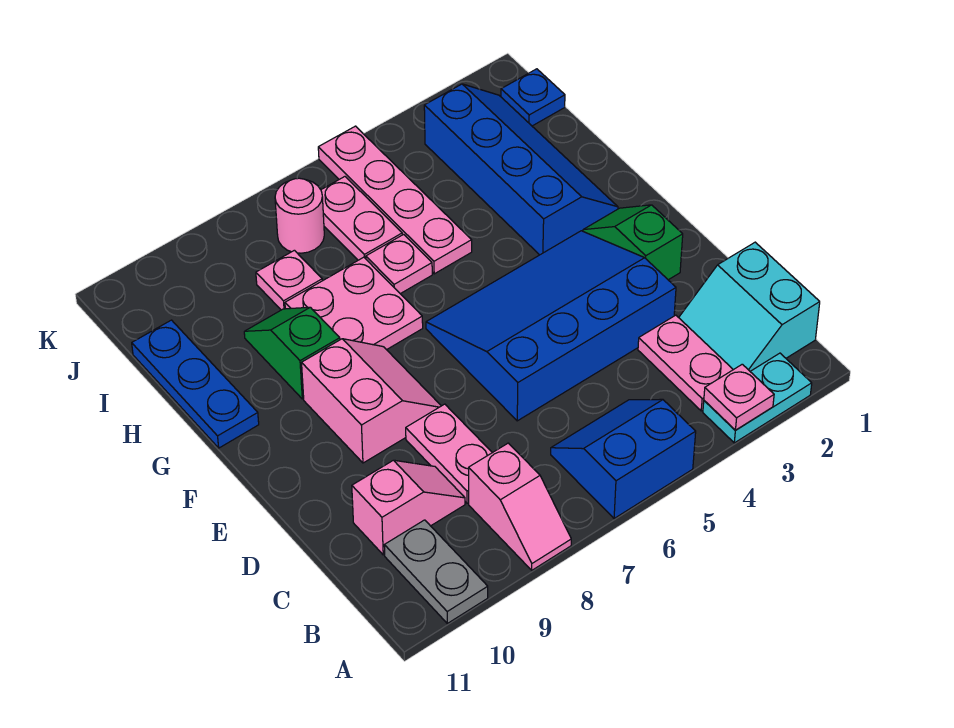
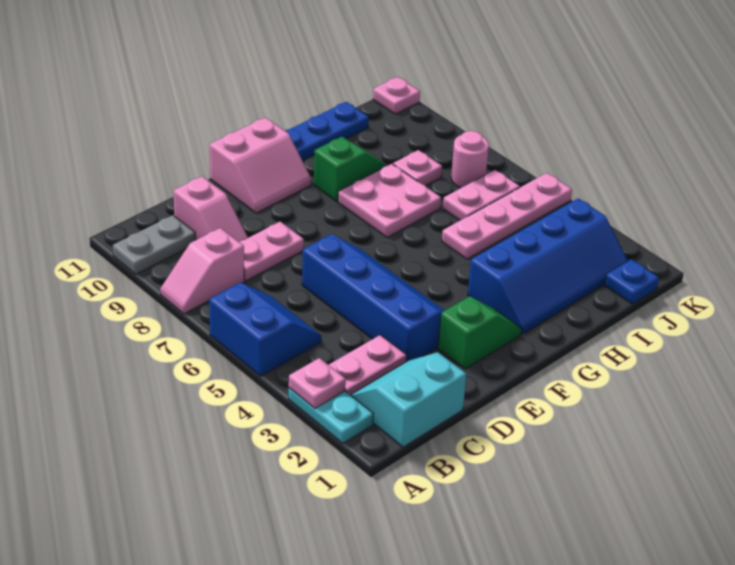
blue slope D3:F6 level 1 top D -> blue slope D3:E6 level 1 top D
pink slope E8:F9 level 1 top 9 -> pink slope E10:F11 level 1 top 11
pink plate H6 level 1 -> pink plate K11 level 1

